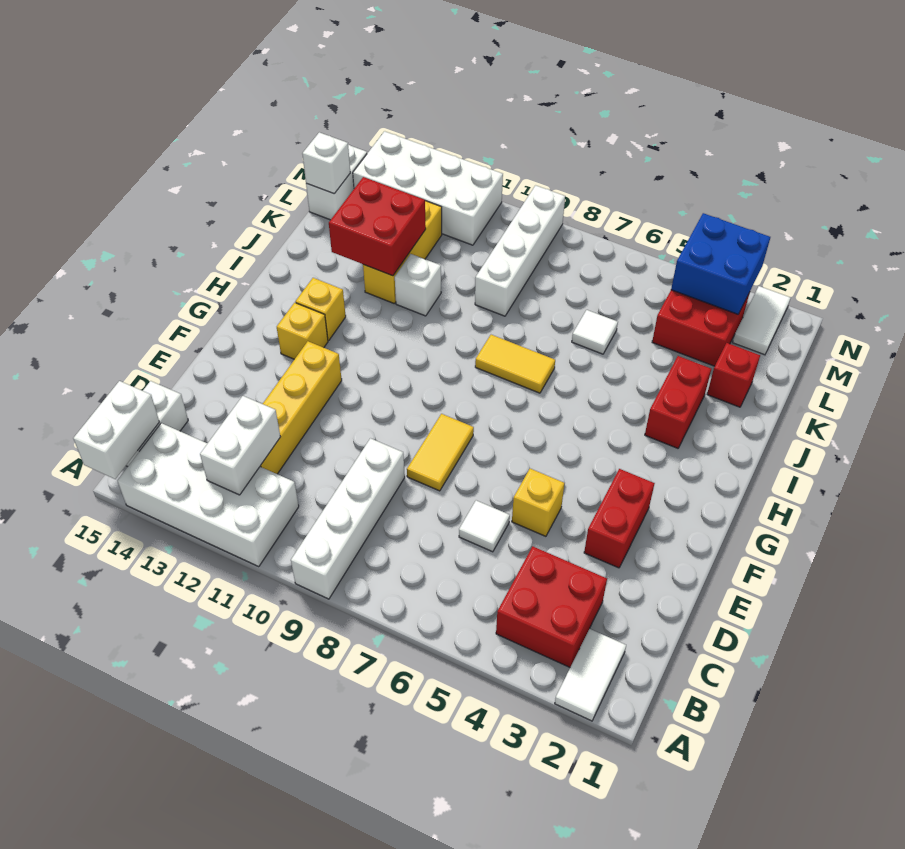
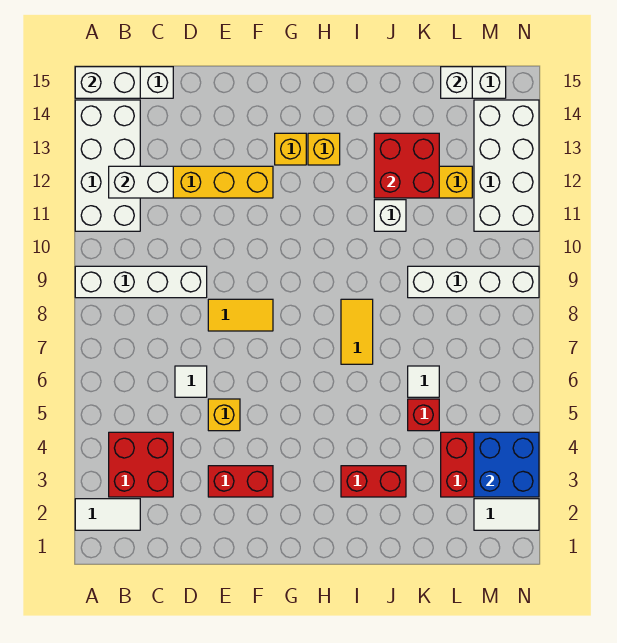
red brick K2 level 1 -> red brick K5 level 1

